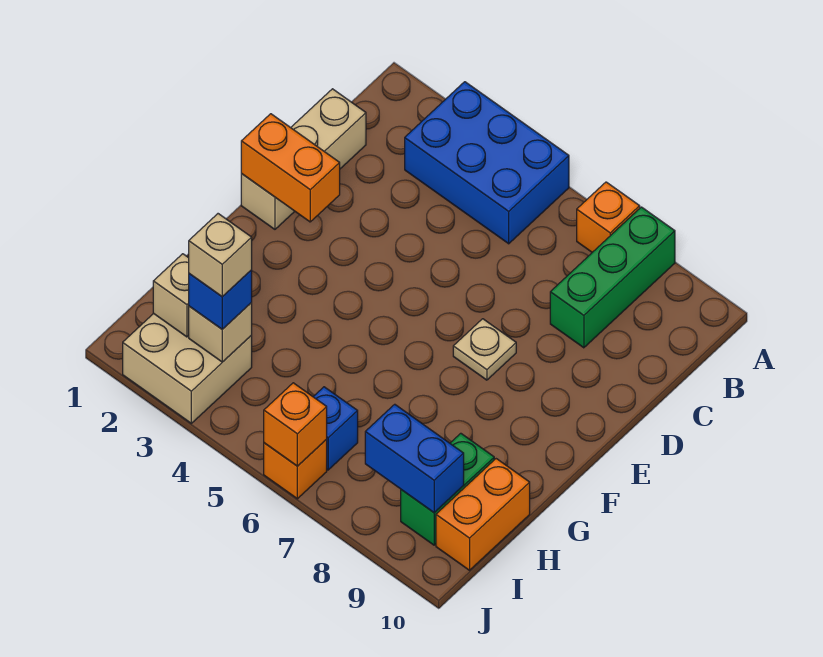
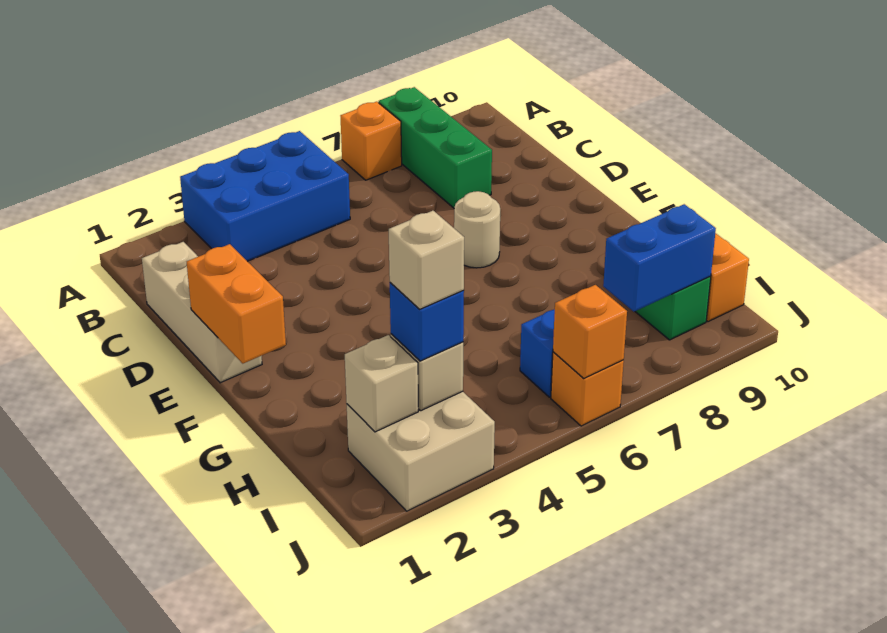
orange brick E1:E2 level 2 -> orange brick E1:F1 level 2
tan plate E7 level 1 -> tan round brick E7 level 1

